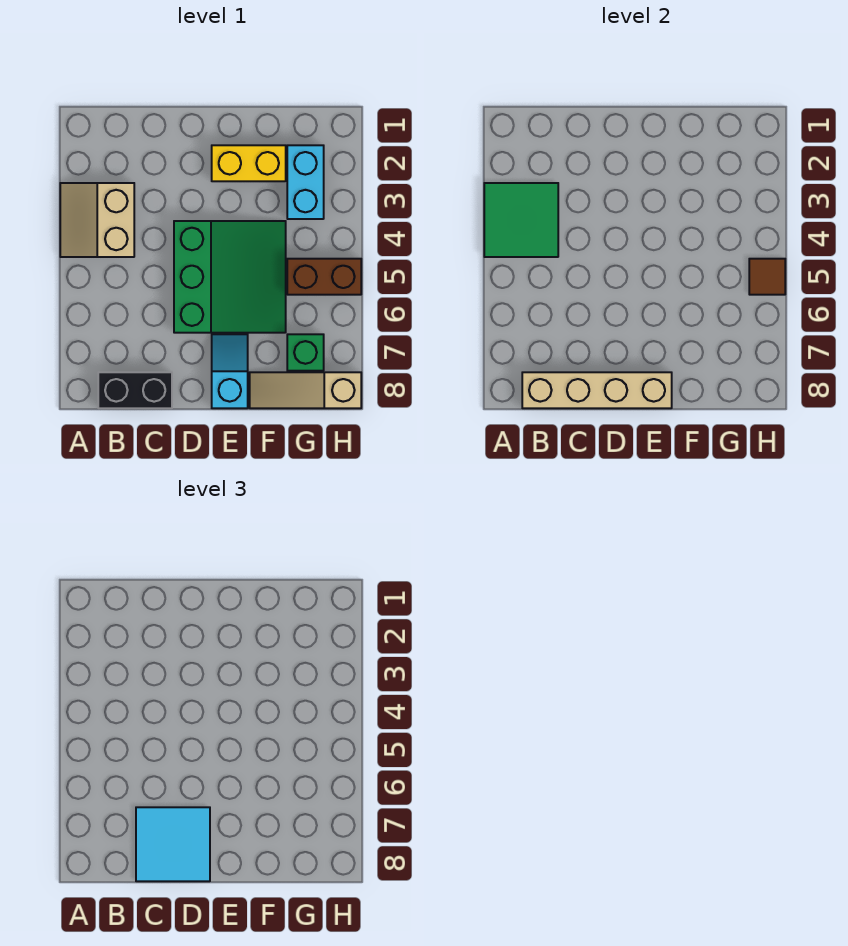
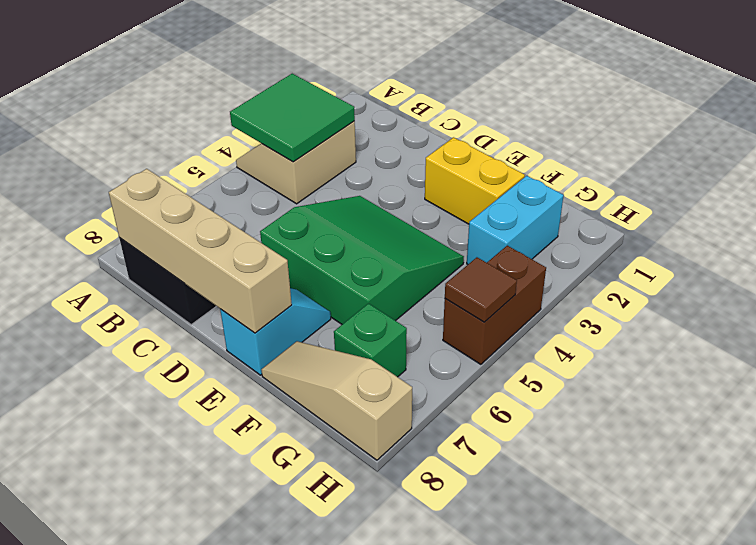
cyan tile C7:D8 level 3 -> none
green slope D4:F6 level 1 top D -> green slope D4:F6 level 1 top 6
brown brick G5:H5 level 1 -> brown brick H4:H5 level 1

